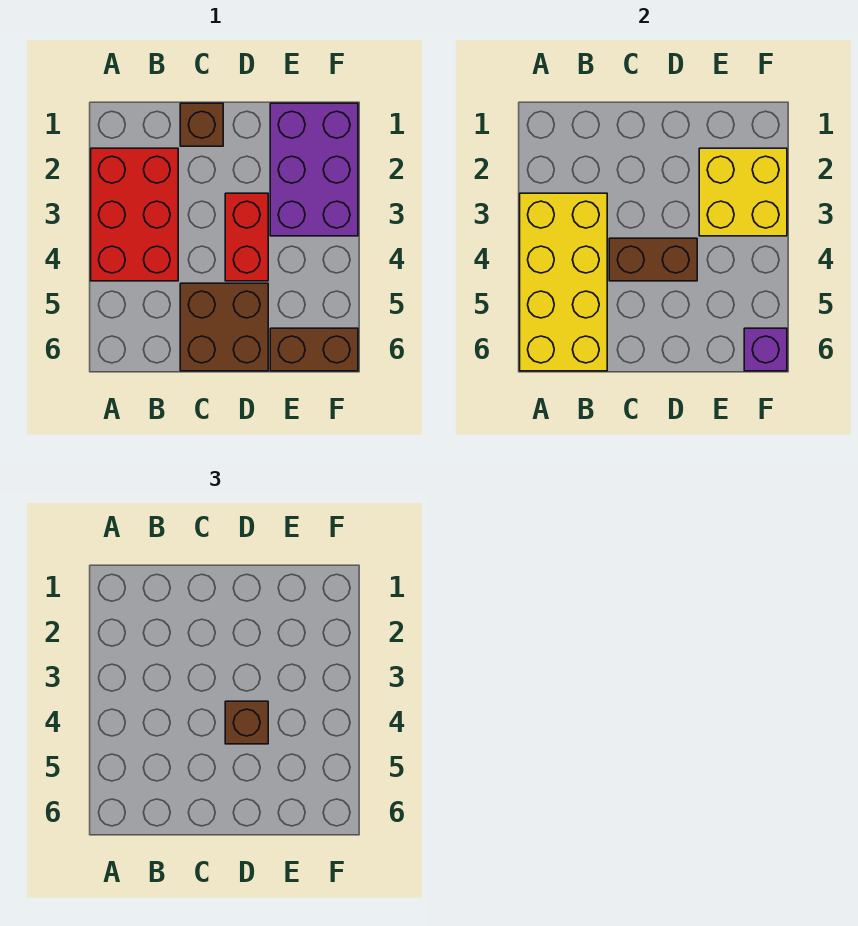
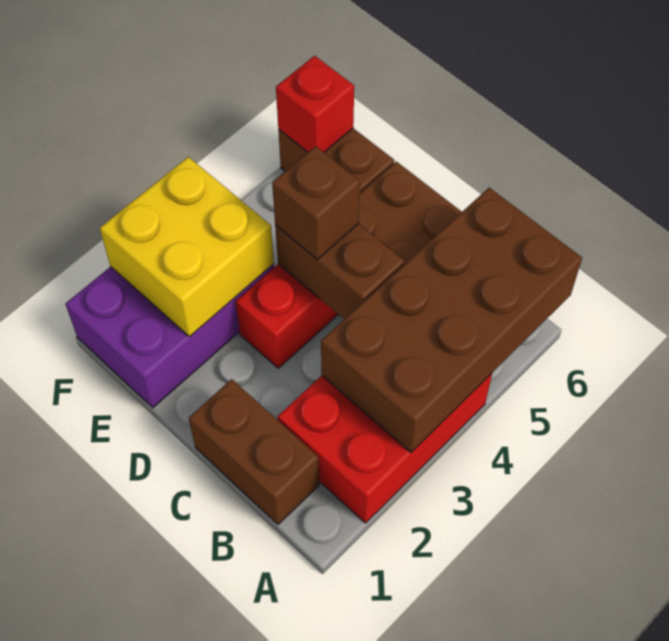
yellow brick A3:B6 level 2 -> brown brick A3:B6 level 2
brown brick C1 level 1 -> brown brick B1:C1 level 1
purple brick F6 level 2 -> red brick F6 level 2

